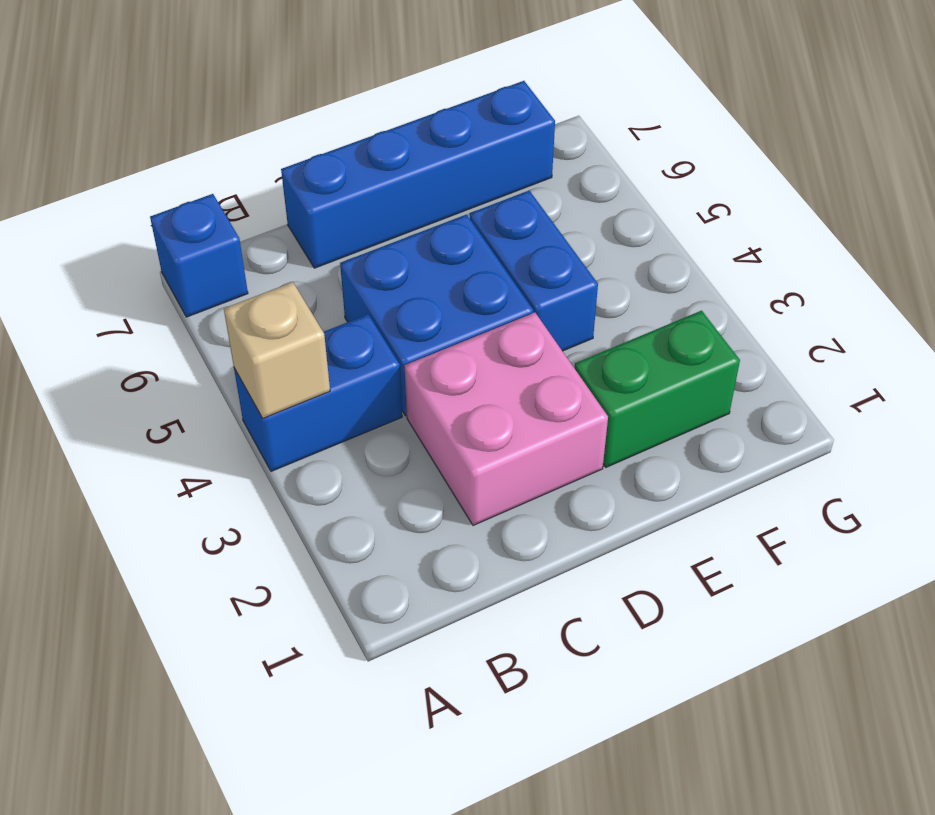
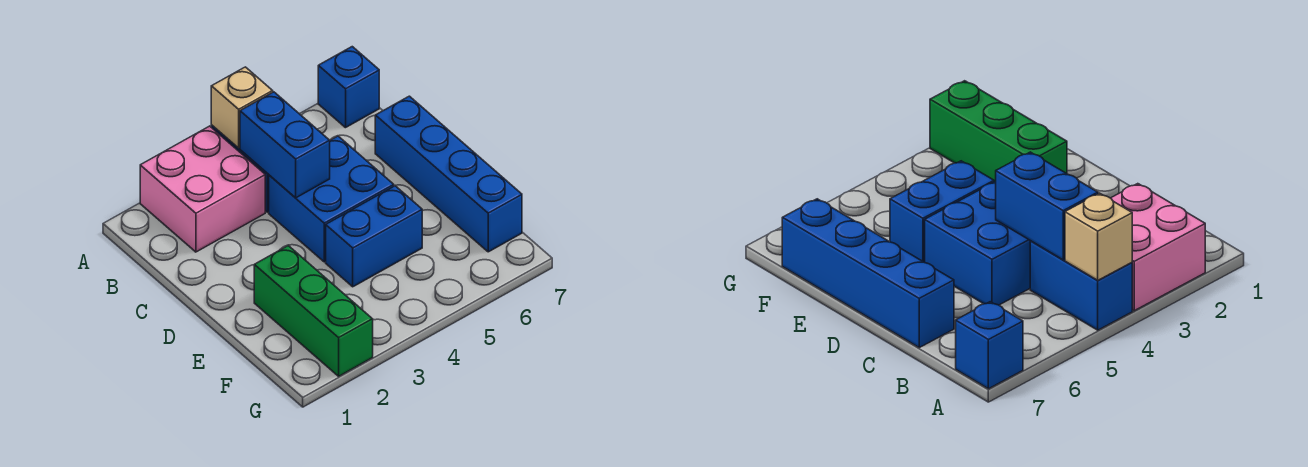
none -> blue brick B4:C4 level 2
pink brick C2:D3 level 1 -> pink brick A2:B3 level 1
green brick E2:F2 level 1 -> green brick E2:G2 level 1

